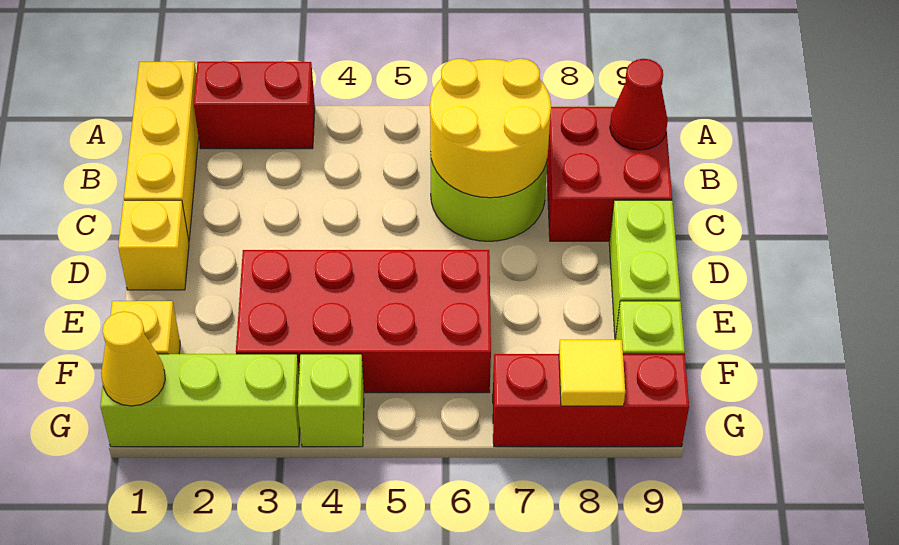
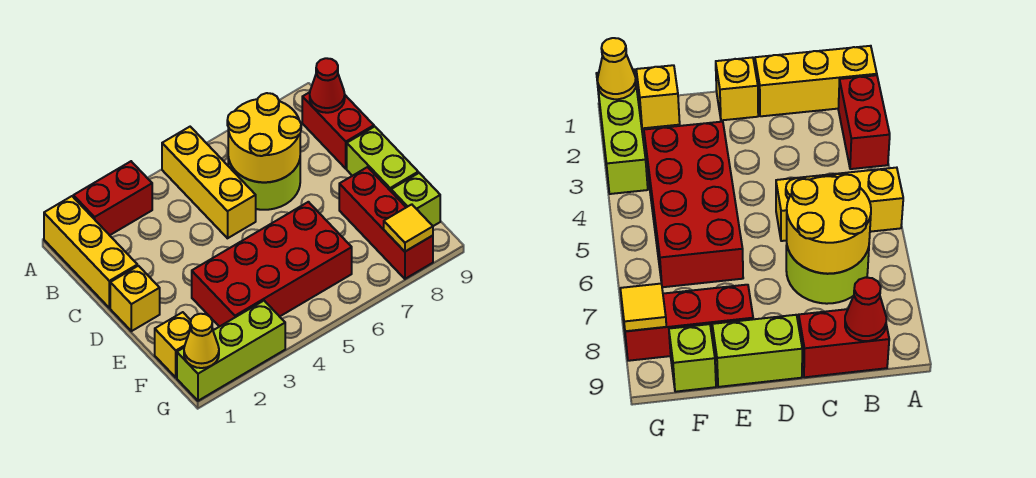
none -> yellow brick A5:C5 level 1
red brick B8:C9 level 1 -> red brick B9:C9 level 1
lime brick G4 level 1 -> none
red brick G7:G9 level 1 -> red brick E8:G8 level 1

